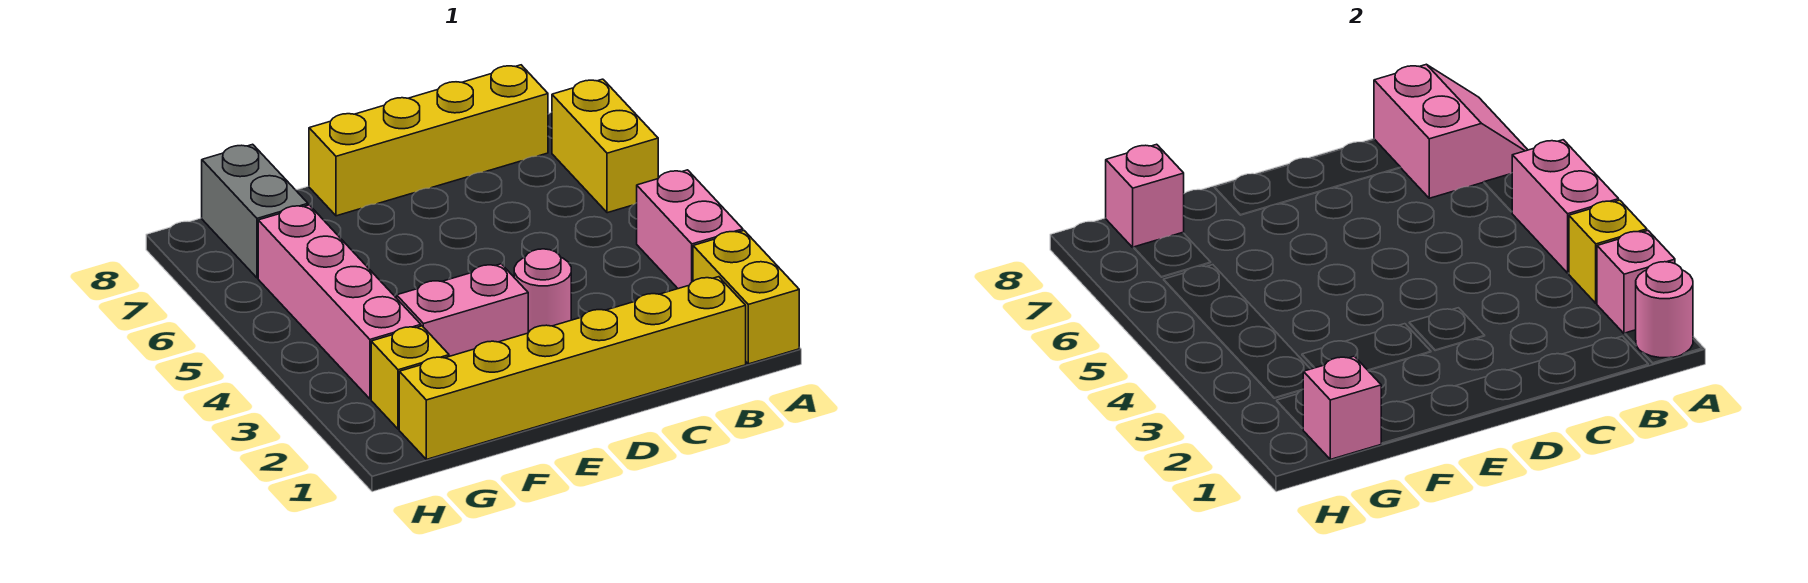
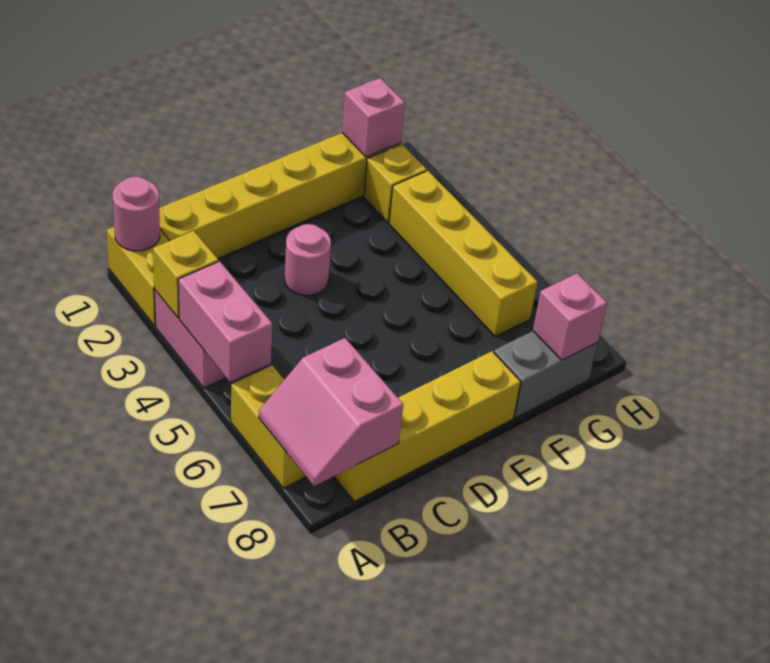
pink brick A2 level 2 -> none
pink brick E3:F3 level 1 -> none
pink brick G3:G6 level 1 -> yellow brick G3:G6 level 1
grey brick G7:G8 level 1 -> grey brick F8:G8 level 1

